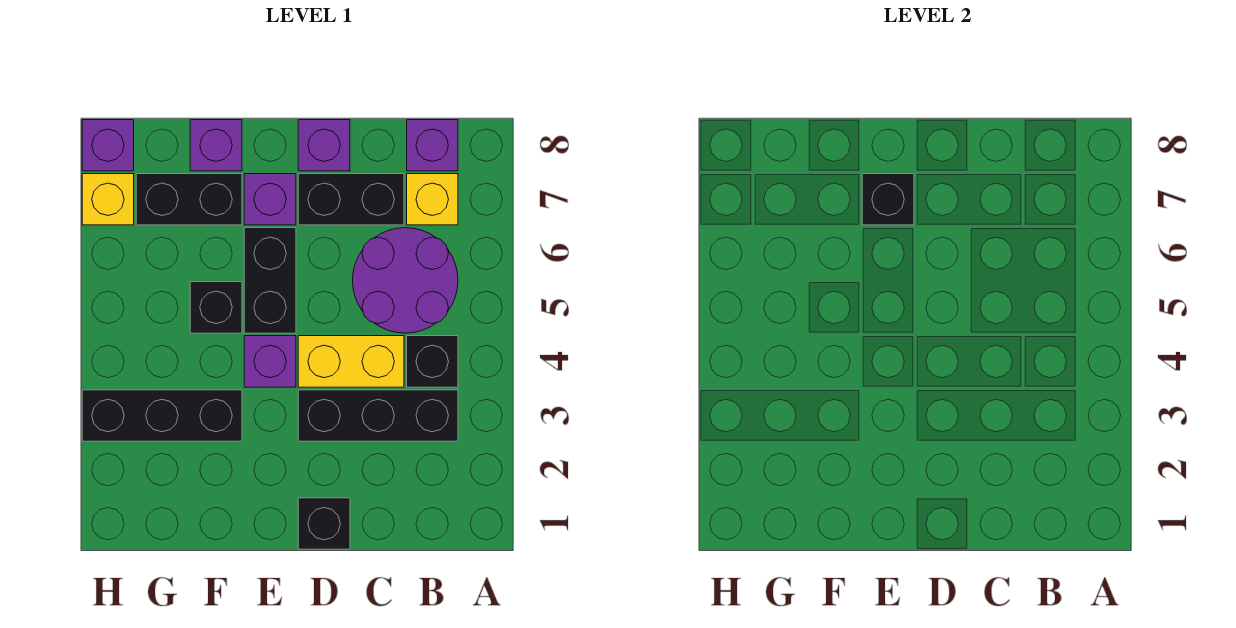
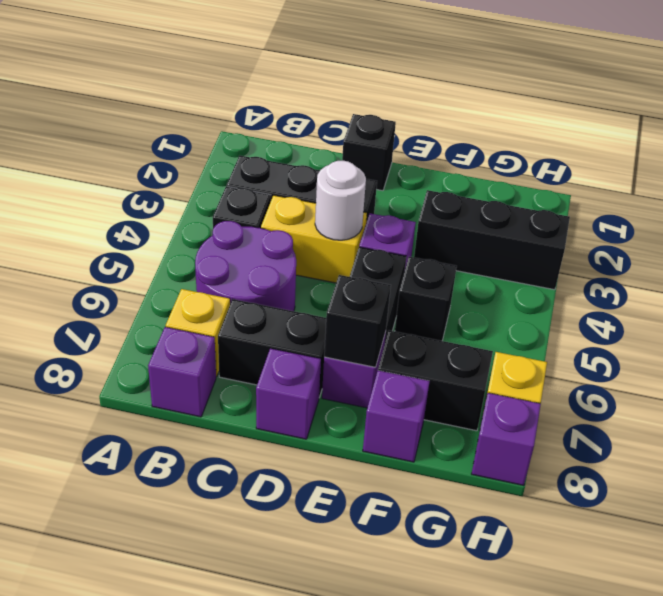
none -> white round brick D4 level 2

